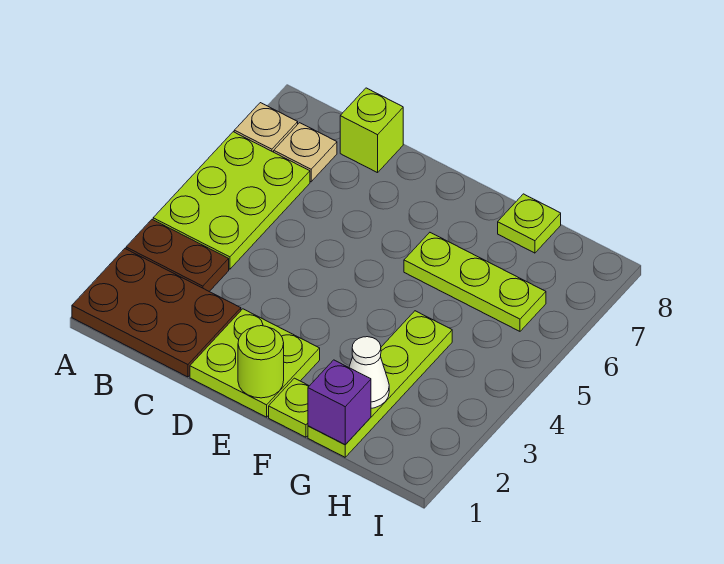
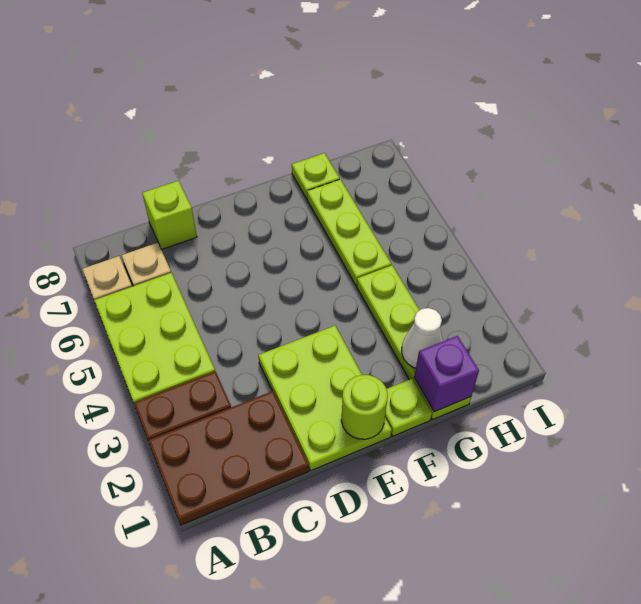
lime plate D1:E2 level 1 -> lime plate D1:E3 level 1
lime plate F6:H6 level 1 -> lime plate G5:G7 level 1

